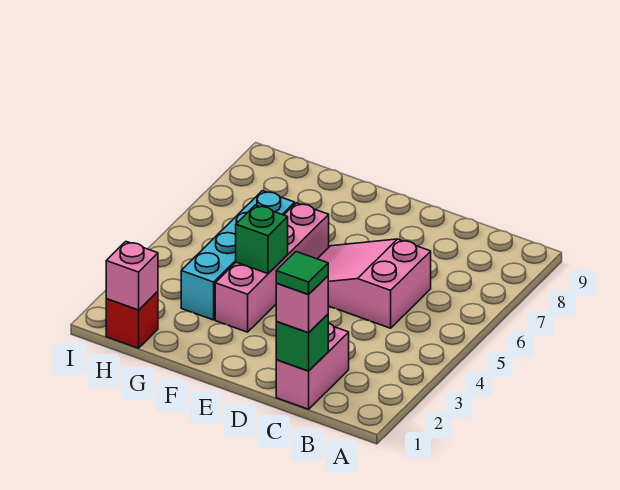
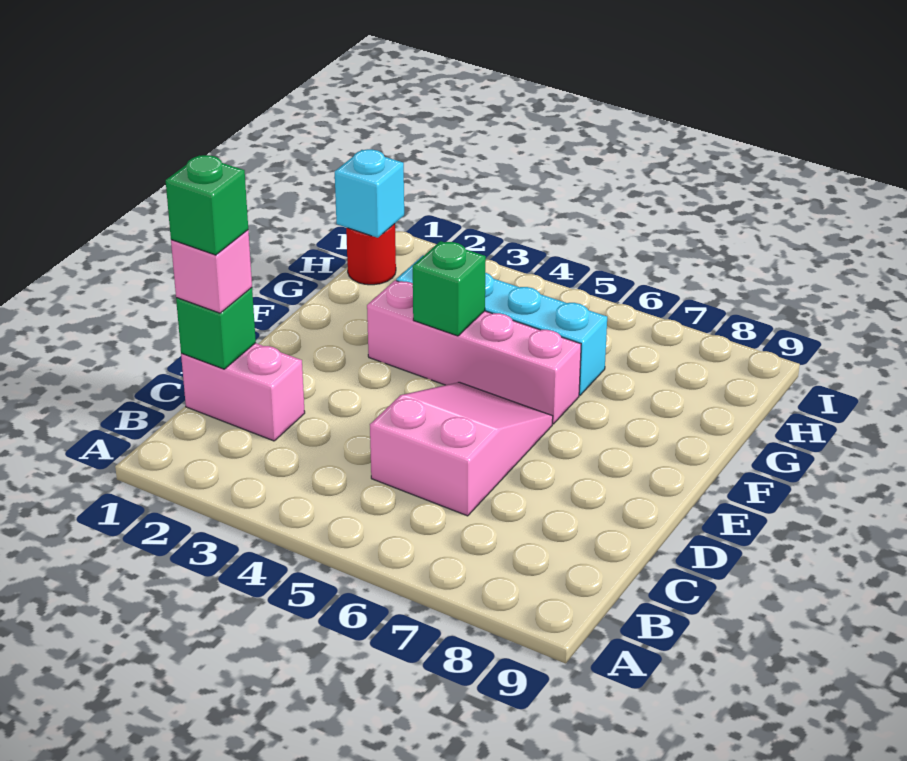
green tile C1 level 4 -> green brick C1 level 4
red brick H1 level 1 -> red round brick H1 level 1
pink brick H1 level 2 -> cyan brick H1 level 2

